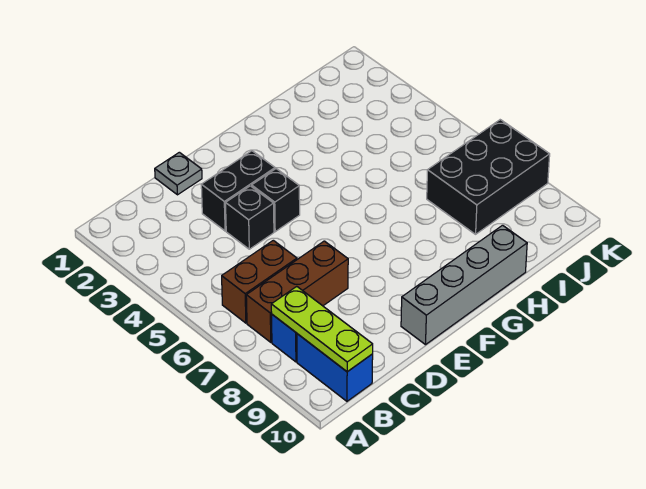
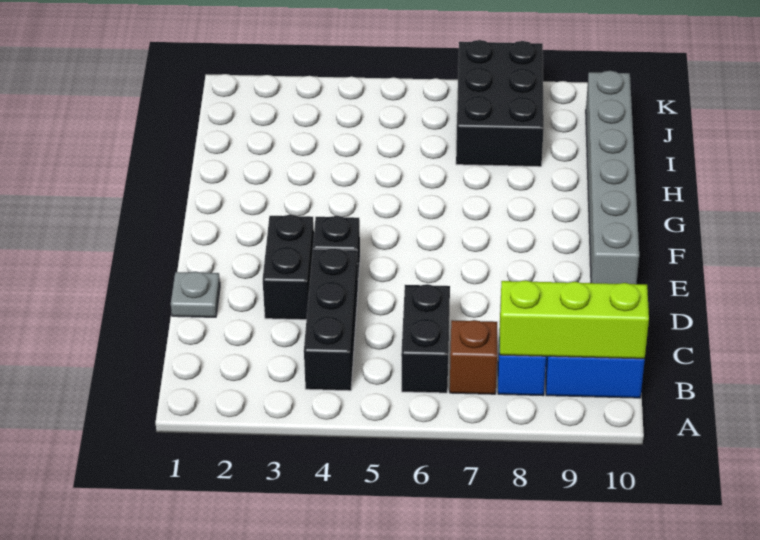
brown brick B6:C6 level 1 -> black brick B6:C6 level 1
brown brick B7:D7 level 1 -> brown brick B7 level 1
lime plate B8:B10 level 2 -> lime brick B8:B10 level 2
black brick D4 level 1 -> black brick B4:D4 level 1
grey brick E10:H10 level 1 -> grey brick E10:J10 level 1

